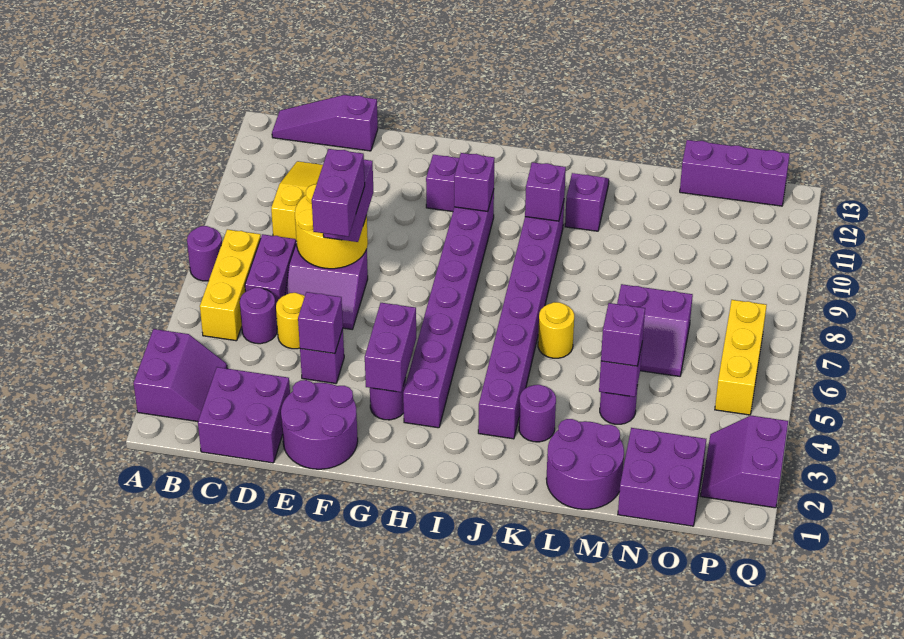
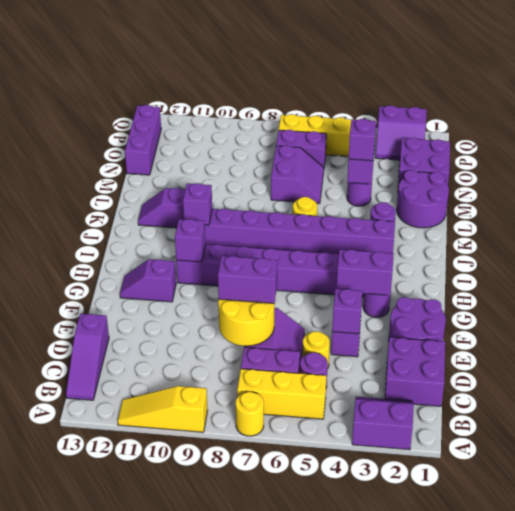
purple round brick A7 level 1 -> yellow round brick A7 level 1
yellow slope C9:C11 level 1 top 9 -> yellow slope A9:A11 level 1 top 9
purple brick E6:E7 level 4 -> purple brick O6:O7 level 1

